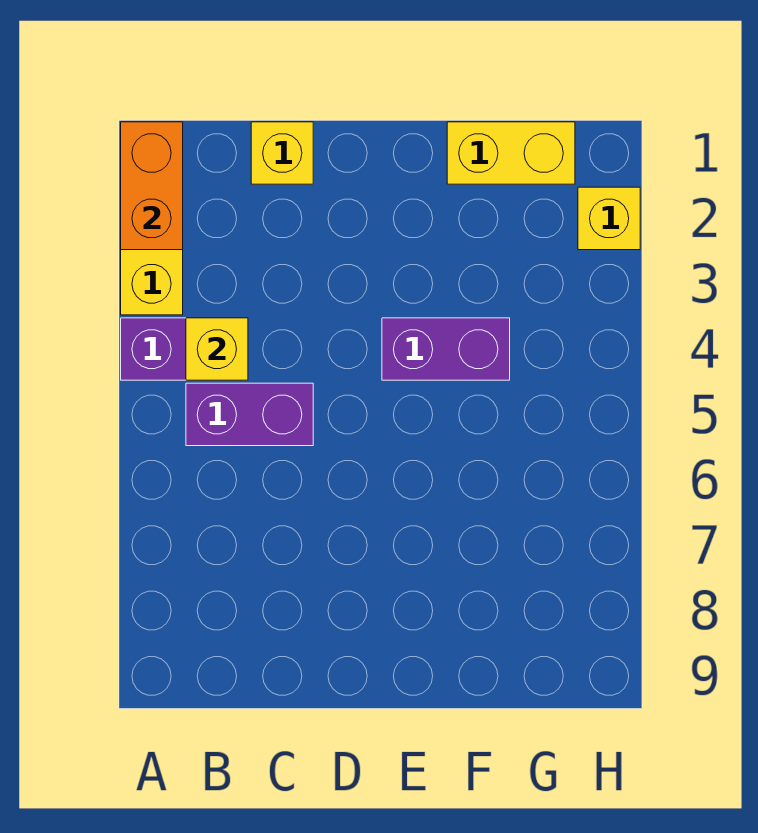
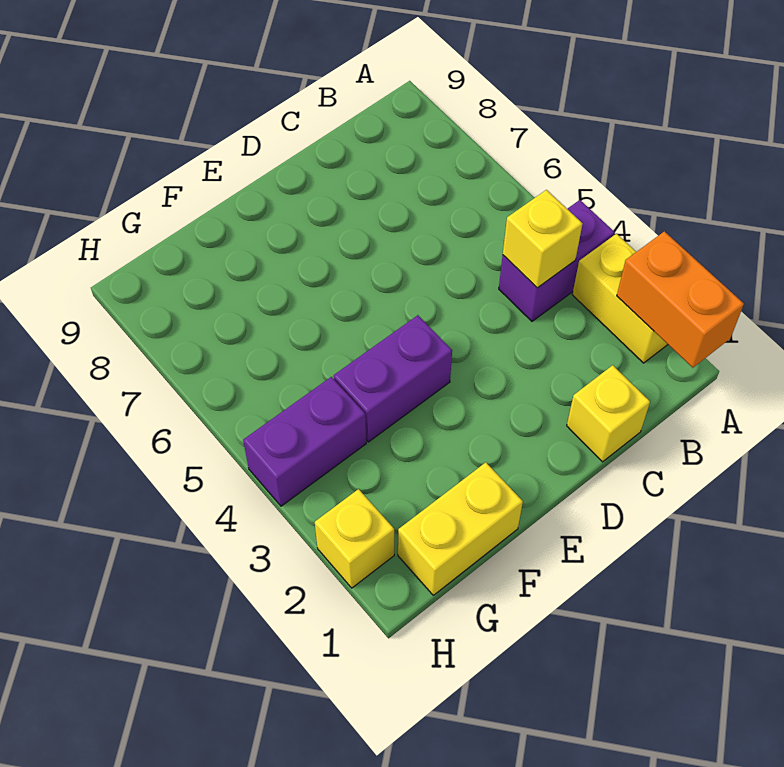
purple brick B5:C5 level 1 -> purple brick G4:H4 level 1

